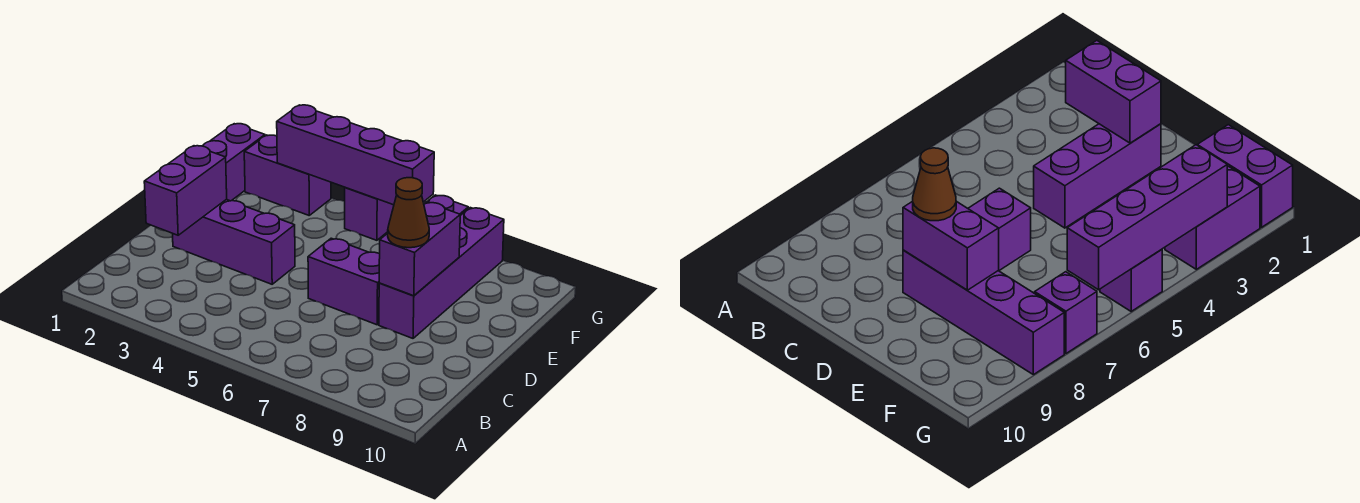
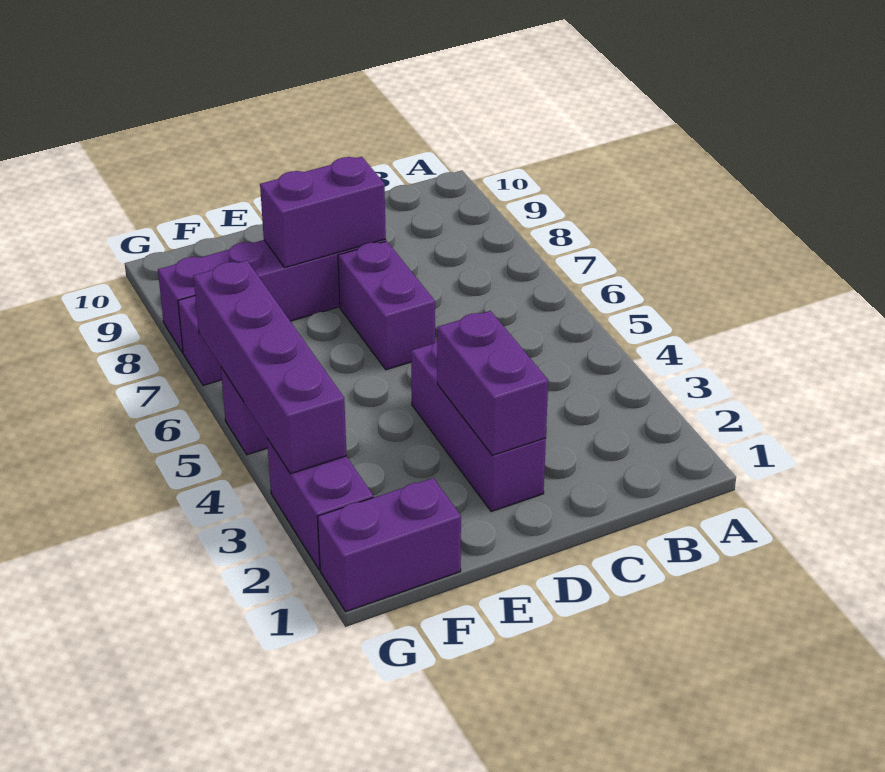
purple brick C2:D2 level 2 -> purple brick D2:D3 level 2
brown cone D8 level 3 -> none

